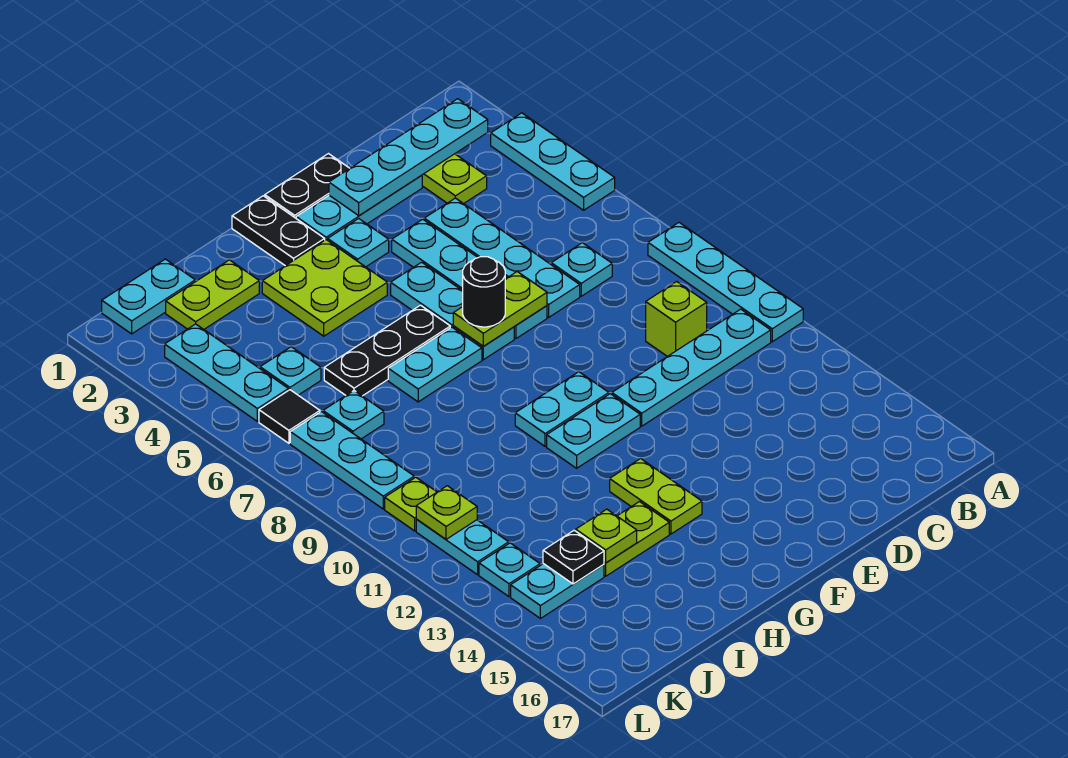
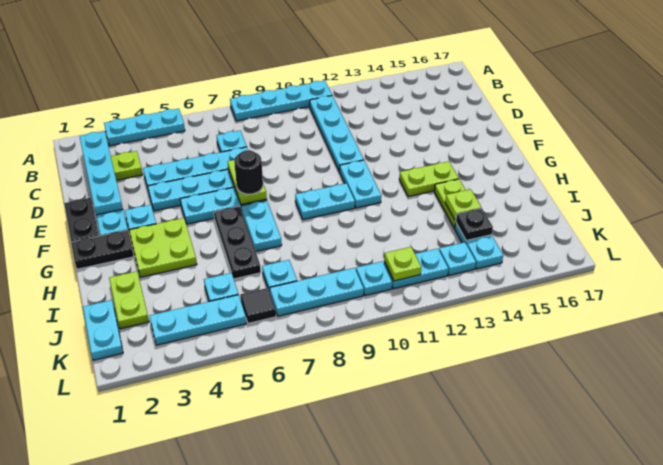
lime brick C10 level 1 -> none
cyan plate F10:G10 level 1 -> cyan plate G9:G10 level 1
lime plate K10 level 1 -> cyan plate K10 level 1

